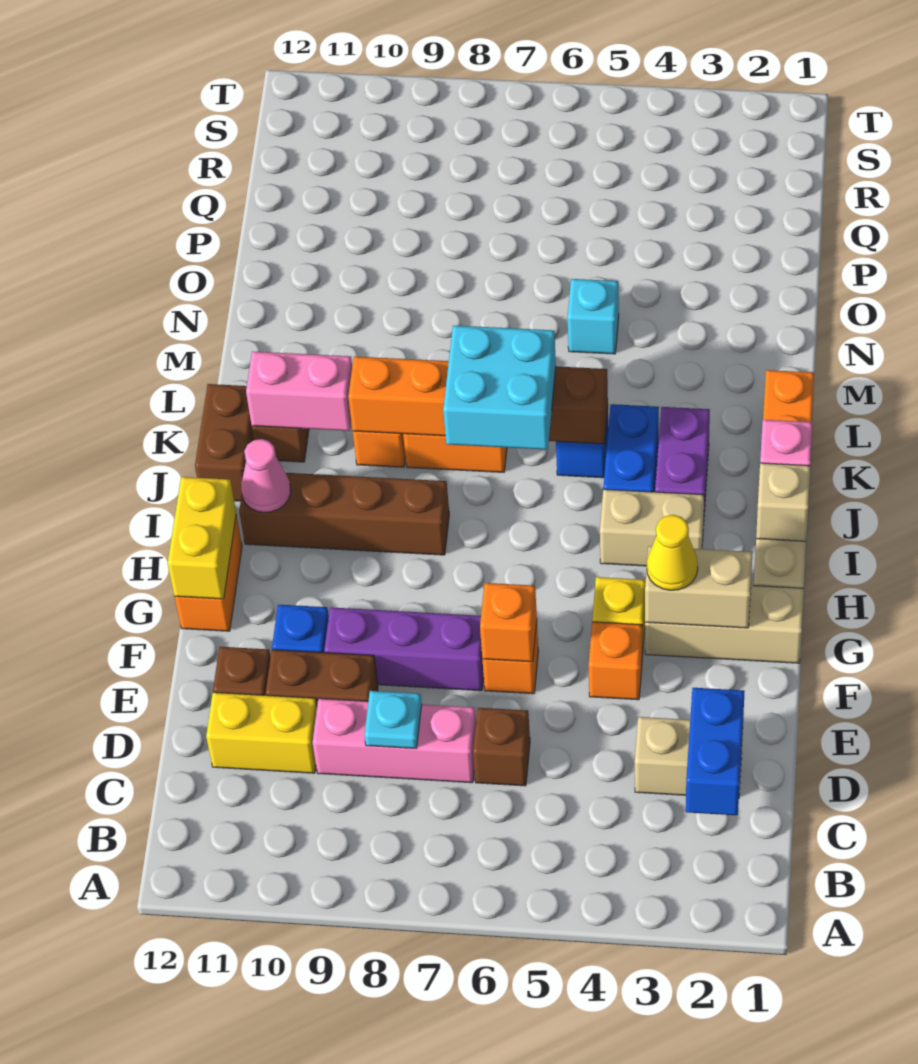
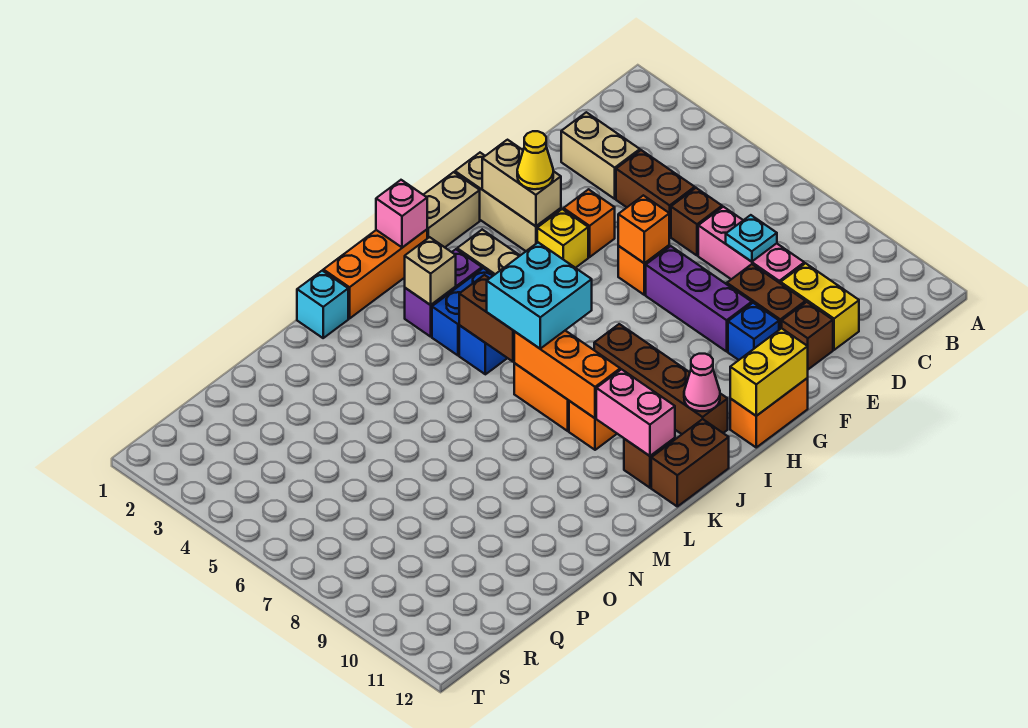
blue brick C2:D2 level 2 -> none
none -> brown brick D4:D5 level 1
tan brick I1 level 2 -> tan brick K3 level 2
cyan brick N5 level 1 -> cyan brick M1 level 1

